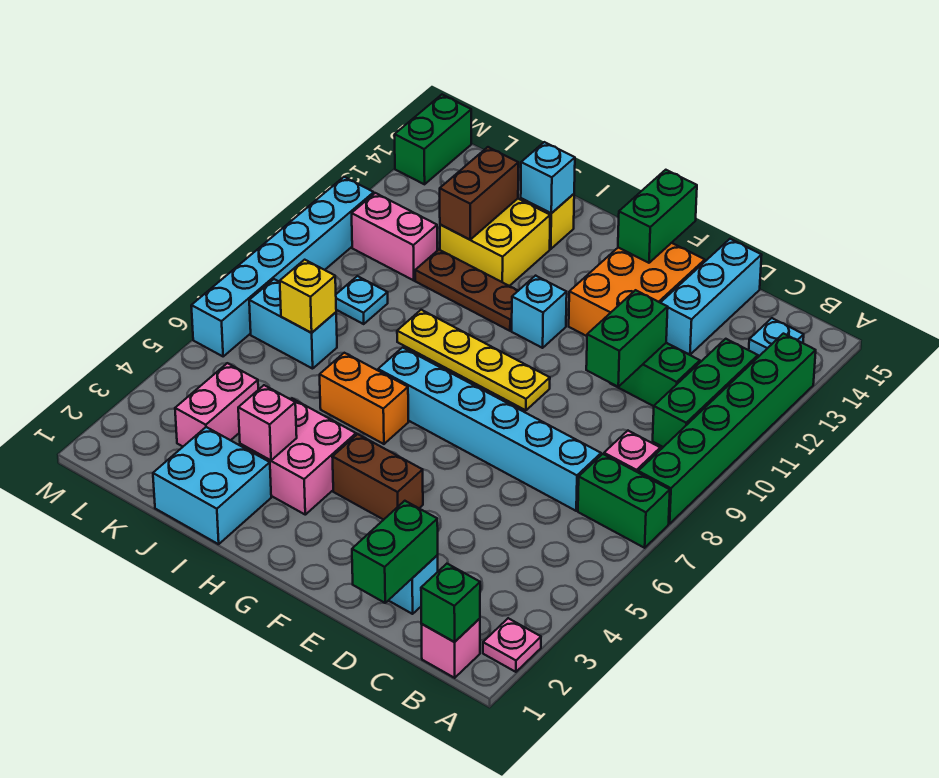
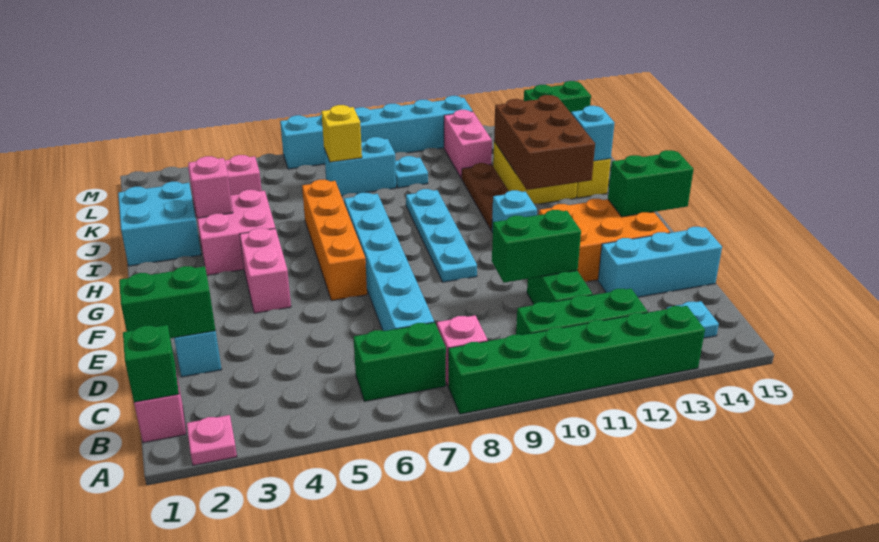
green brick A7:B7 level 1 -> green brick B6:B7 level 1
brown brick F4:G4 level 1 -> pink brick F4:G4 level 1
yellow plate F9:I9 level 1 -> cyan plate F9:I9 level 1
orange brick H6:I6 level 1 -> orange brick F6:I6 level 1
brown brick J12:J13 level 2 -> brown brick H12:J13 level 2
cyan brick K7:L7 level 1 -> cyan brick K7:K8 level 1

